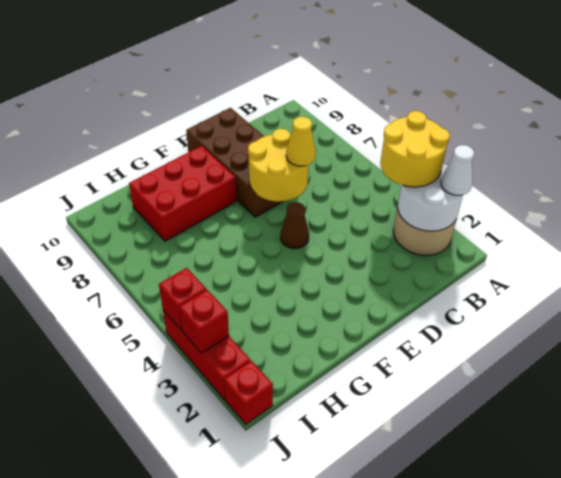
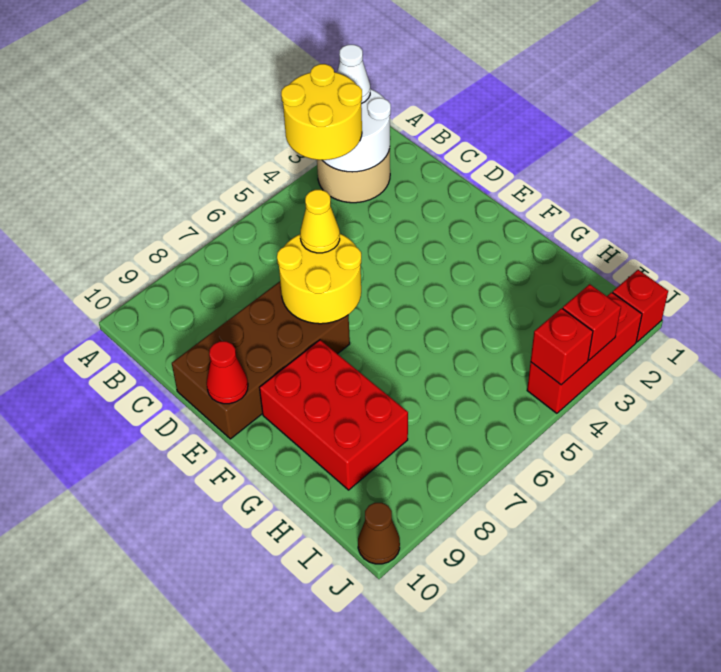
brown cone E5 level 1 -> brown cone J10 level 1
none -> red cone E10 level 2

